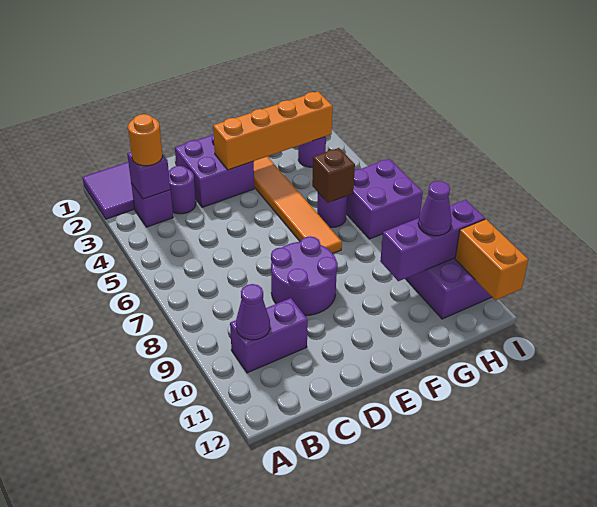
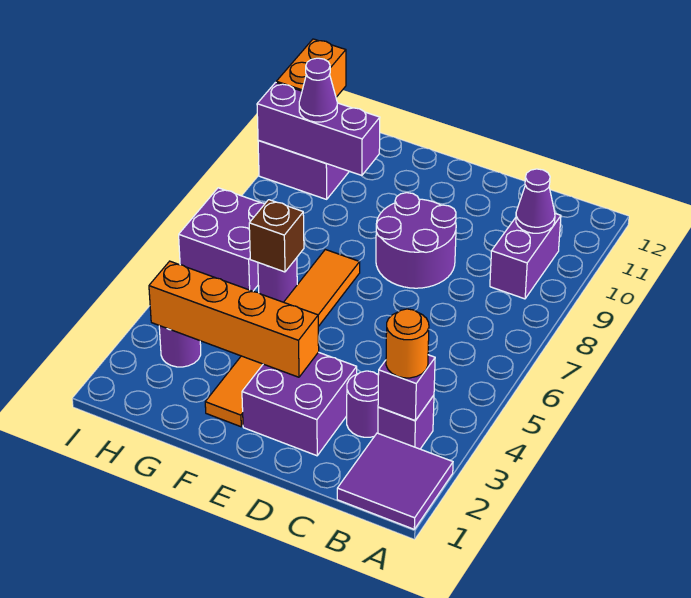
purple brick B10:C10 level 1 -> purple brick B9:B10 level 1

